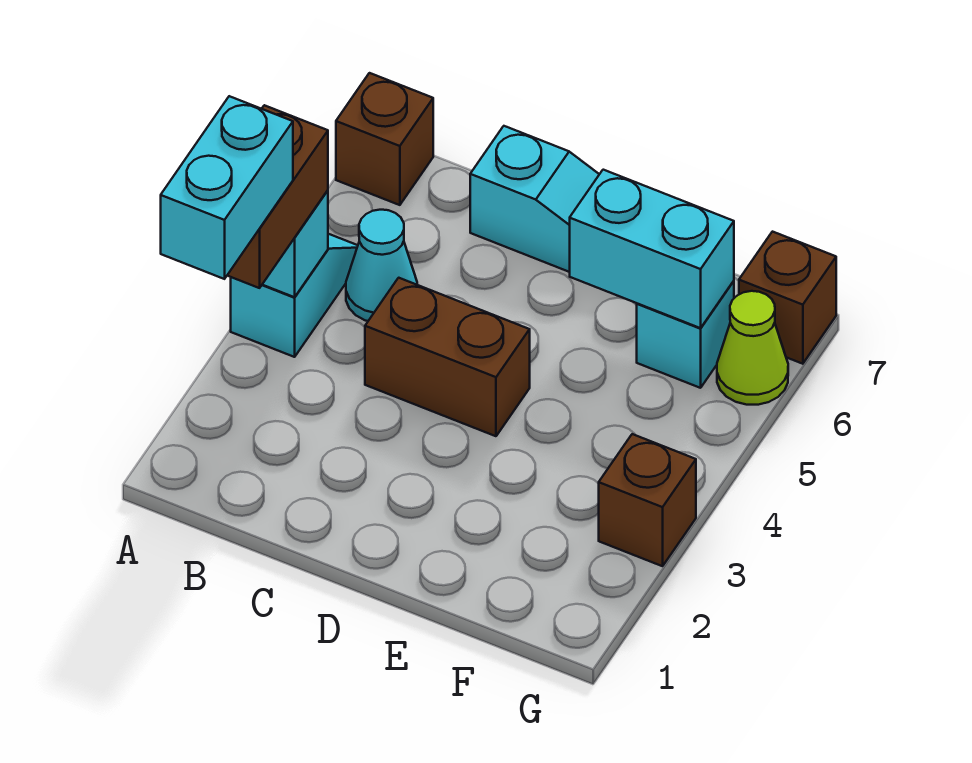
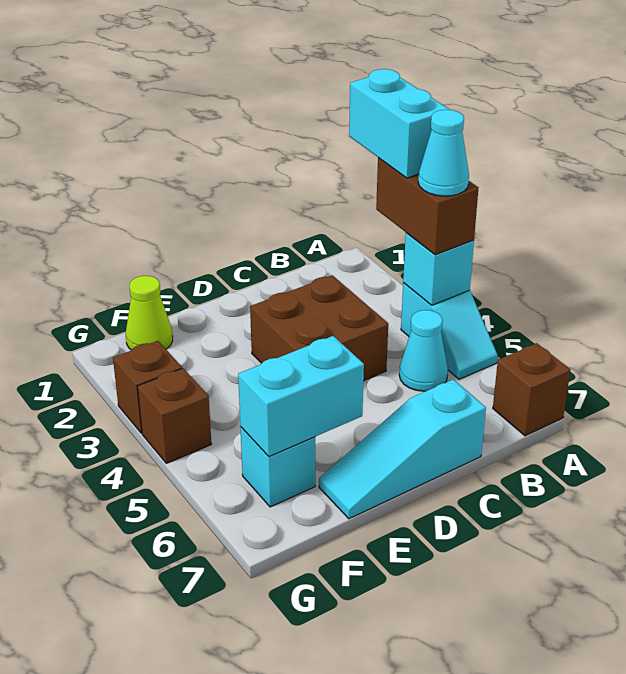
none -> cyan cone A4 level 4
brown brick C4:D4 level 1 -> brown brick C3:D4 level 1
lime cone G6 level 1 -> lime cone F1 level 1
brown brick G7 level 1 -> brown brick G4 level 1

